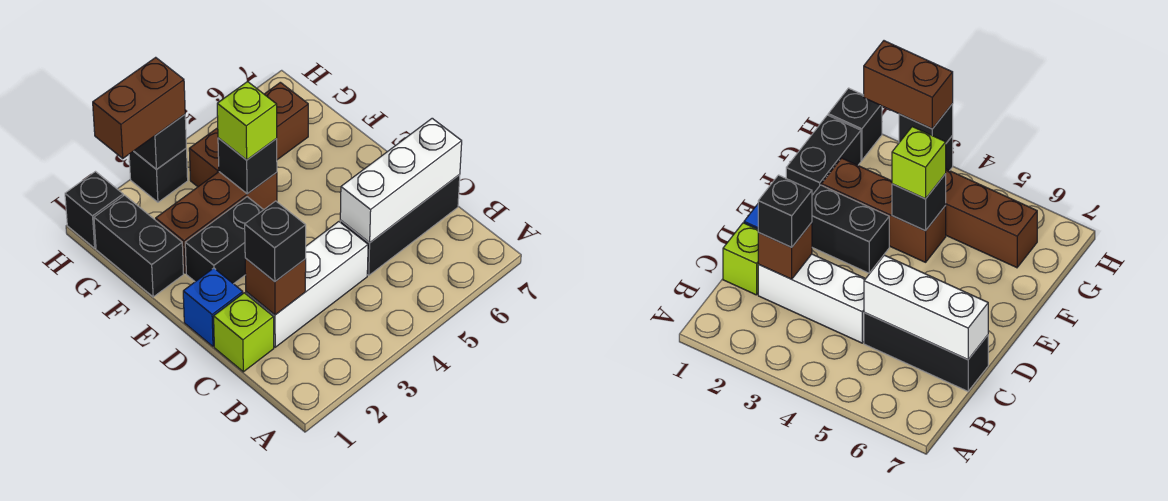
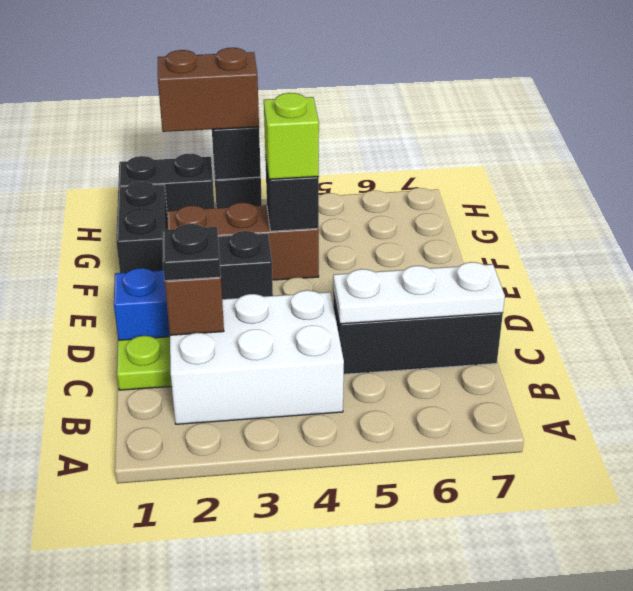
lime brick C1 level 1 -> lime plate C1 level 1
white brick C2:C4 level 1 -> white brick B2:C4 level 1
black brick C2 level 3 -> black plate C2 level 3
white brick C5:C7 level 2 -> white plate C5:C7 level 2
brown brick G4:G6 level 1 -> none
black brick H1 level 1 -> black brick H1:H2 level 1

